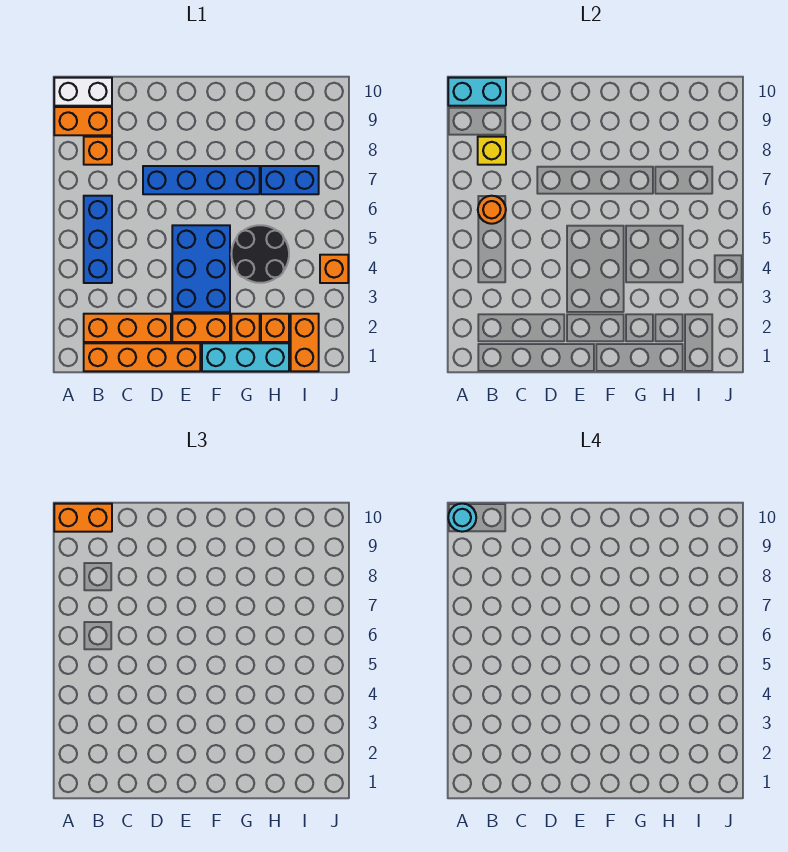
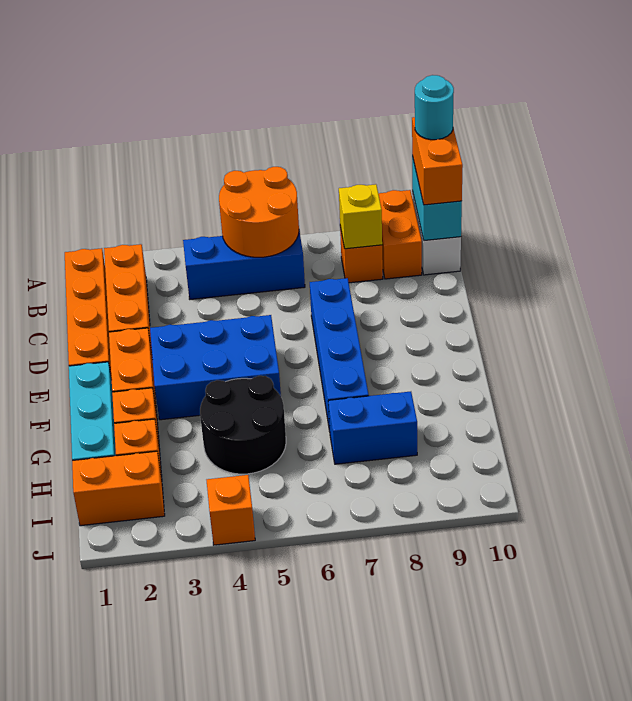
orange round brick B6 level 2 -> orange round brick A5:B6 level 2
blue brick H7:I7 level 1 -> blue brick H7:H8 level 1

